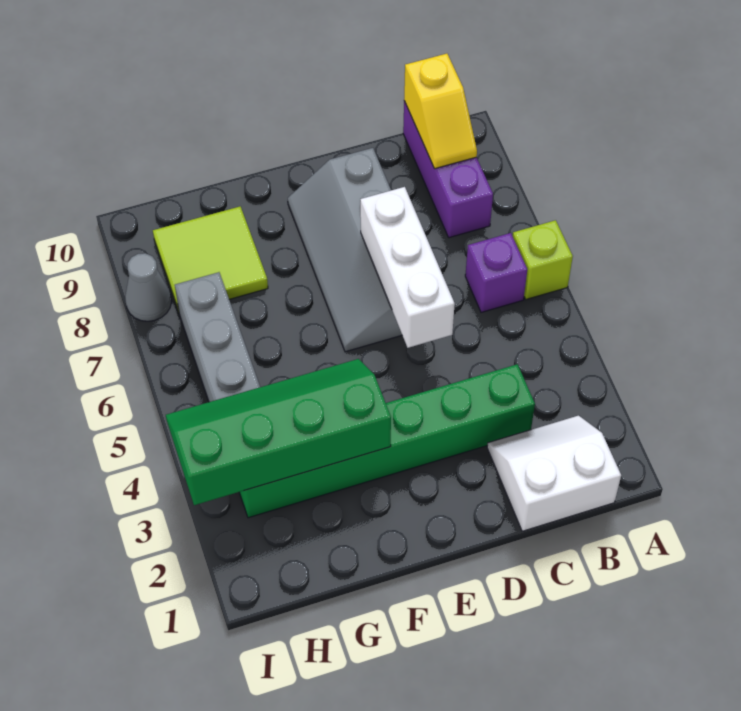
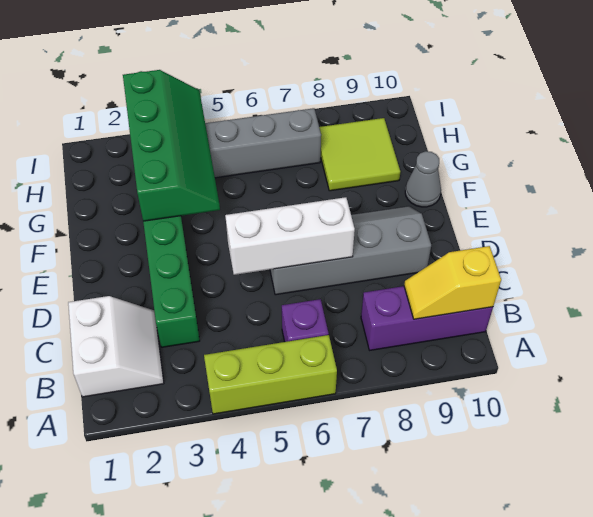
lime brick A6 level 1 -> lime brick A4:A6 level 1
grey cone I8 level 1 -> grey cone F10 level 1

